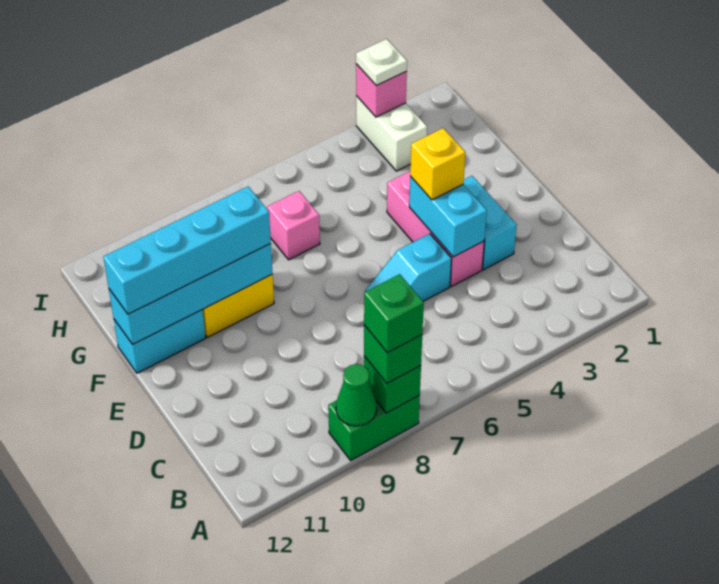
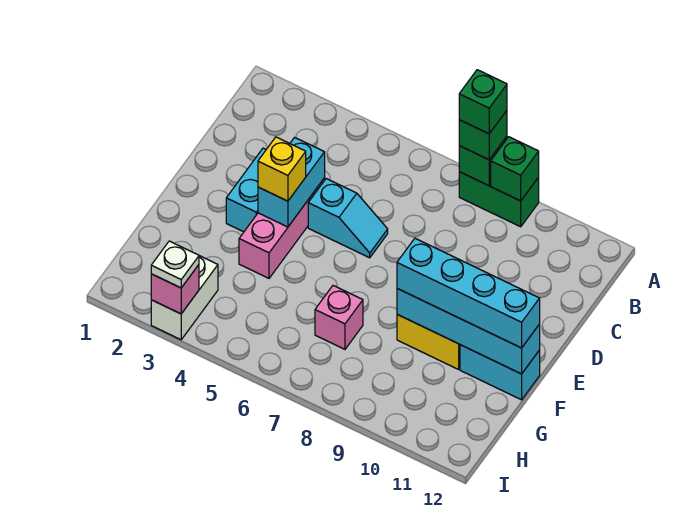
green cone A9 level 2 -> green brick A9 level 2

